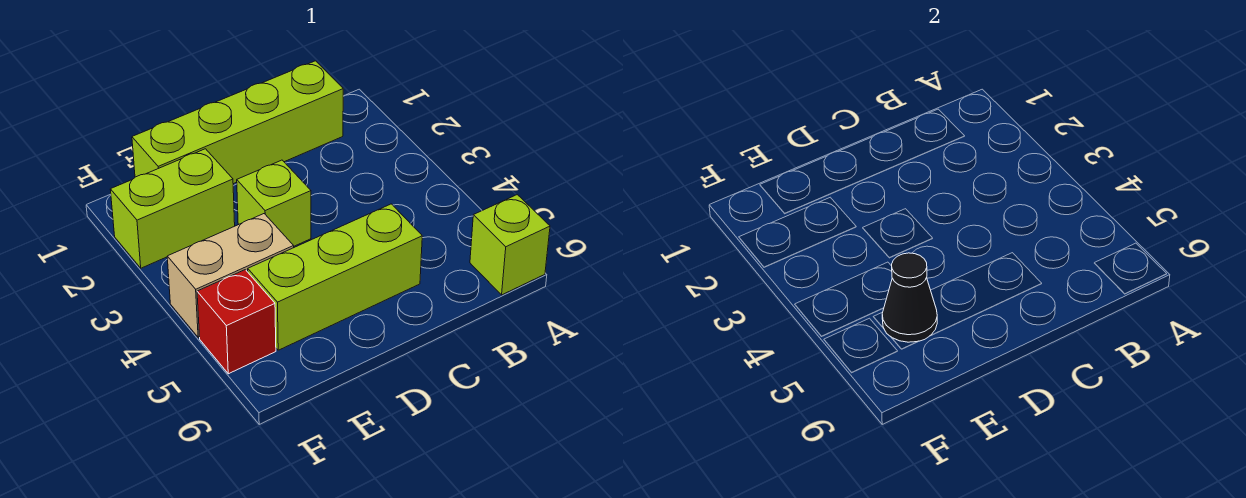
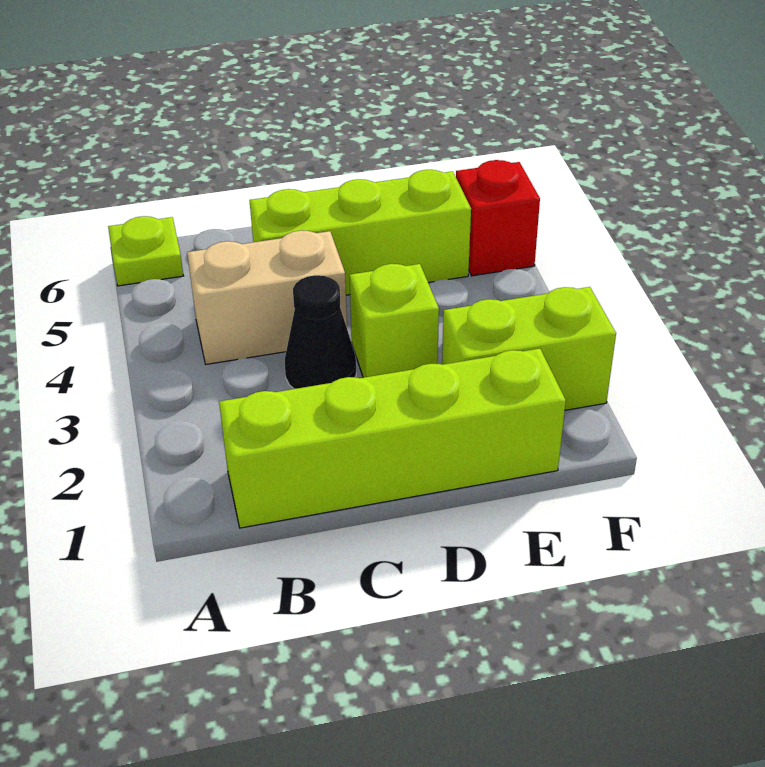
lime brick A6 level 1 -> lime plate A6 level 1
tan brick E4:F4 level 1 -> tan brick B4:C4 level 1
black cone E5 level 2 -> black cone C3 level 1

